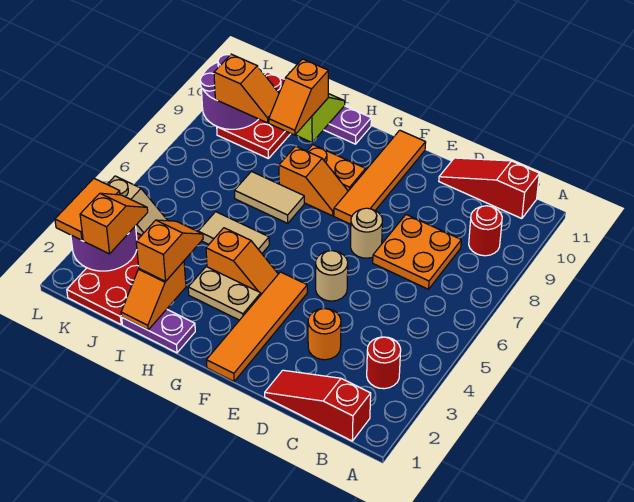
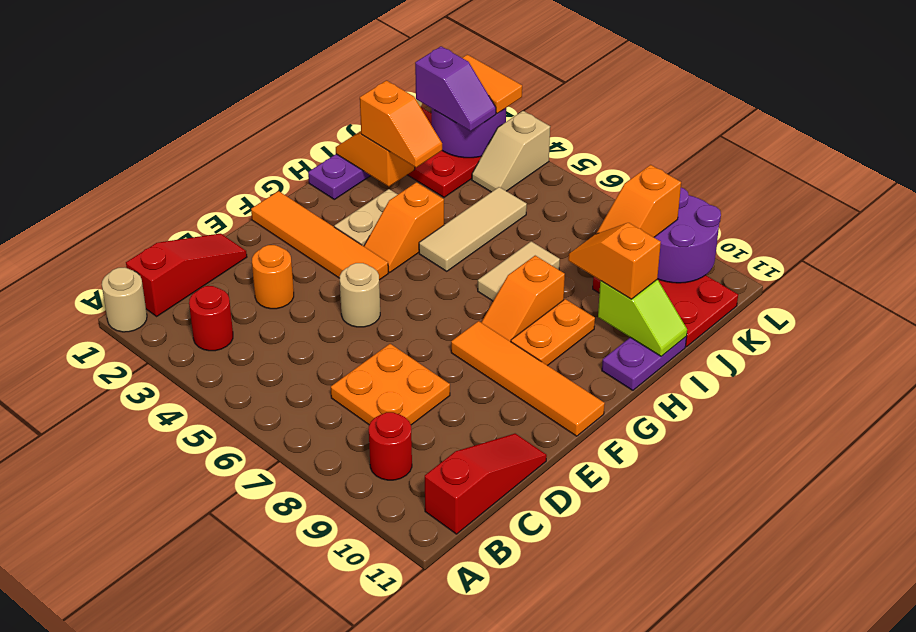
tan round brick E7 level 1 -> tan round brick A1 level 1
tan tile H5:I5 level 1 -> tan tile H5:J5 level 1
orange slope K2:K3 level 3 top 2 -> purple slope K2:K3 level 3 top 2

